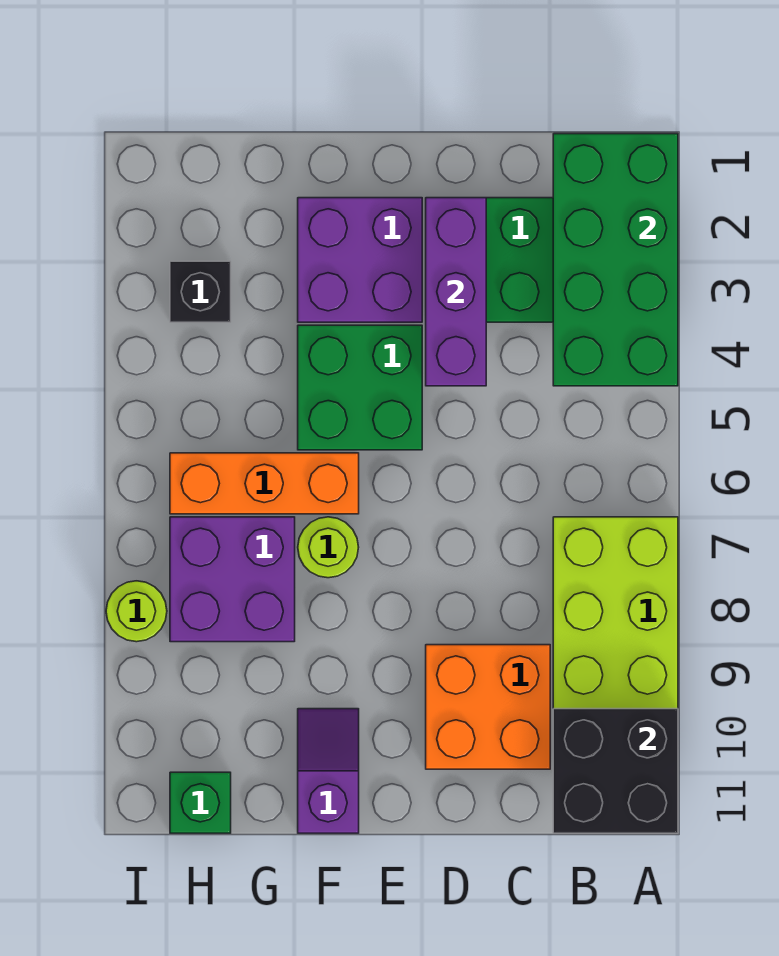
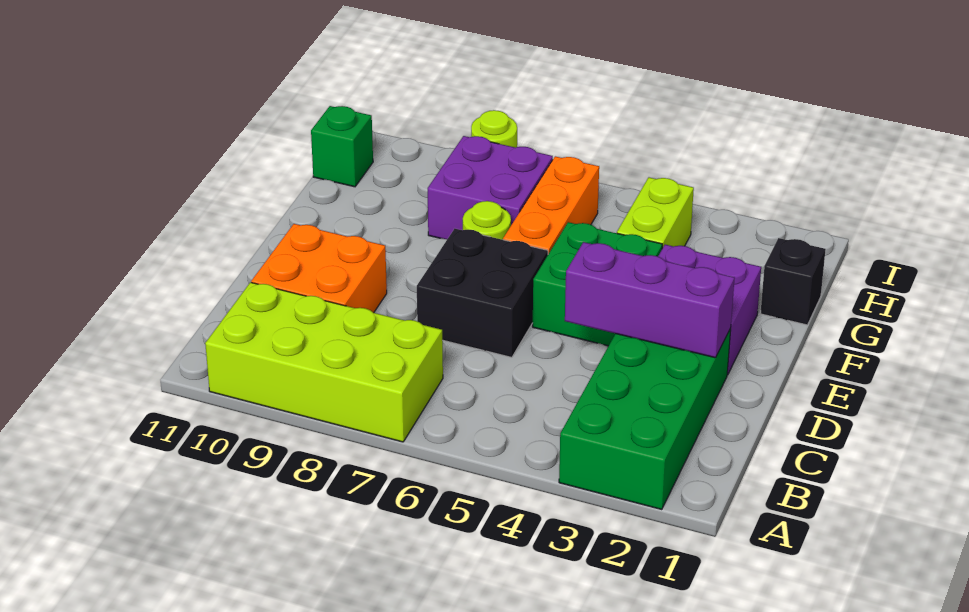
green brick A1:B4 level 2 -> none
black brick A10:B11 level 2 -> black brick D6:E7 level 1
purple slope F10:F11 level 1 top 11 -> none
none -> lime brick G4:H4 level 1
black brick H3 level 1 -> black brick G1 level 1

